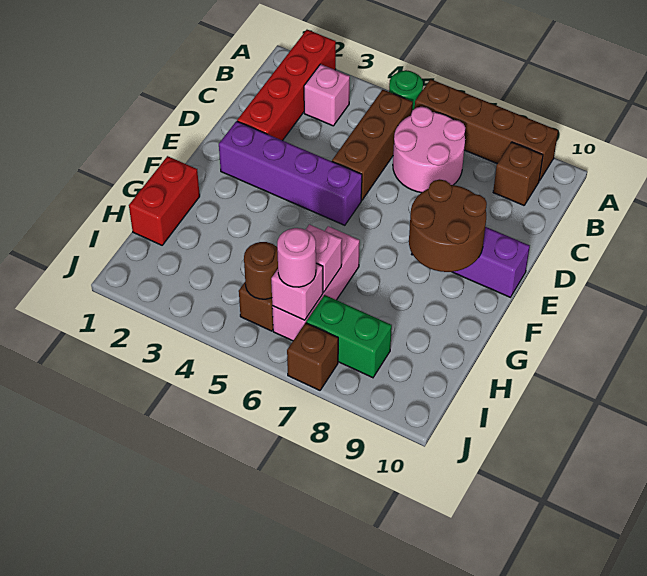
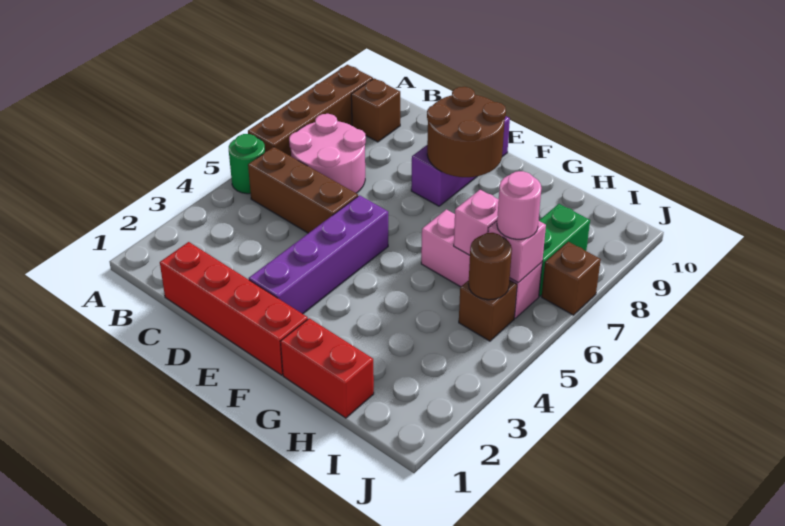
red brick A2:D2 level 1 -> red brick C1:F1 level 1
pink brick B3 level 1 -> none

